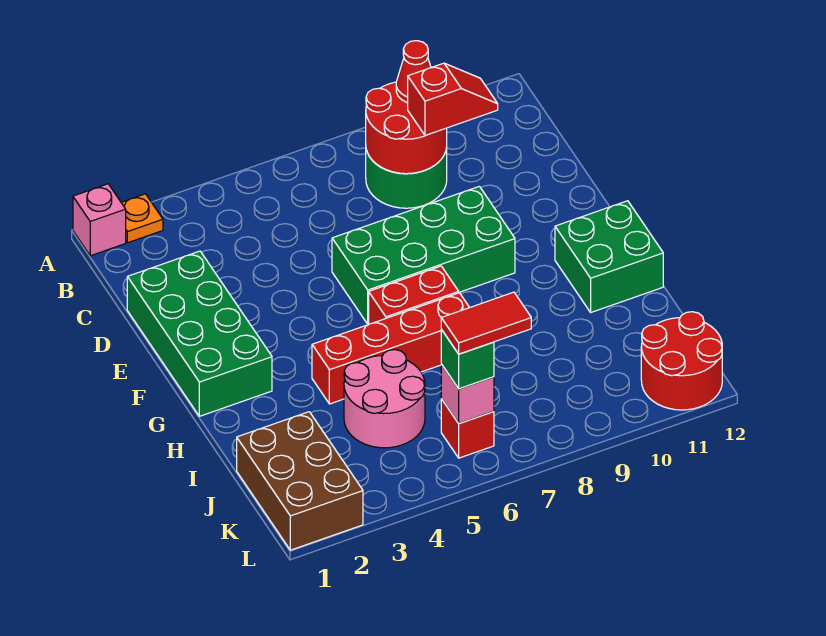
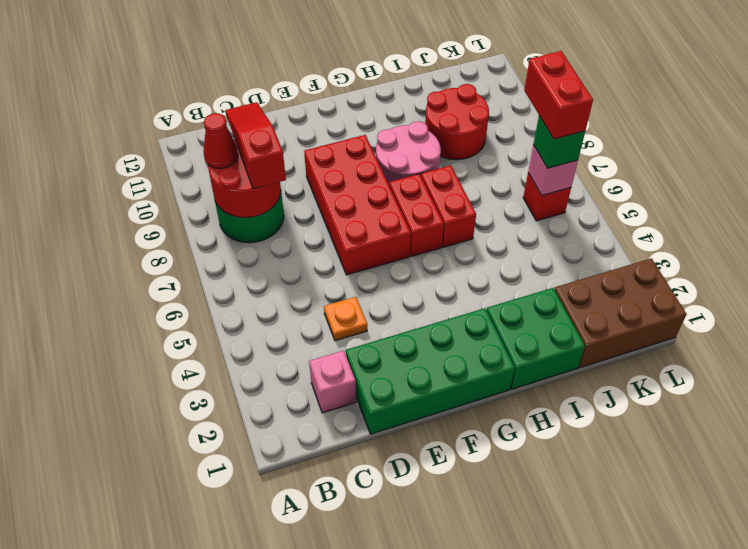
pink brick A1 level 1 -> pink brick C2 level 1
orange plate A2 level 1 -> orange plate D4 level 1
red slope C9:C10 level 3 top 9 -> red slope C8:C10 level 3 top 8
green brick E6:F9 level 1 -> red brick E6:F9 level 1
green brick G11:H12 level 1 -> green brick H1:I2 level 1
red brick H4:H7 level 1 -> red brick H6:H7 level 1
pink round brick I4:J5 level 1 -> pink round brick G8:H9 level 1
red tile K6:K7 level 4 -> red brick K6:K7 level 4
red round brick K11:L12 level 1 -> red round brick I9:J10 level 1

